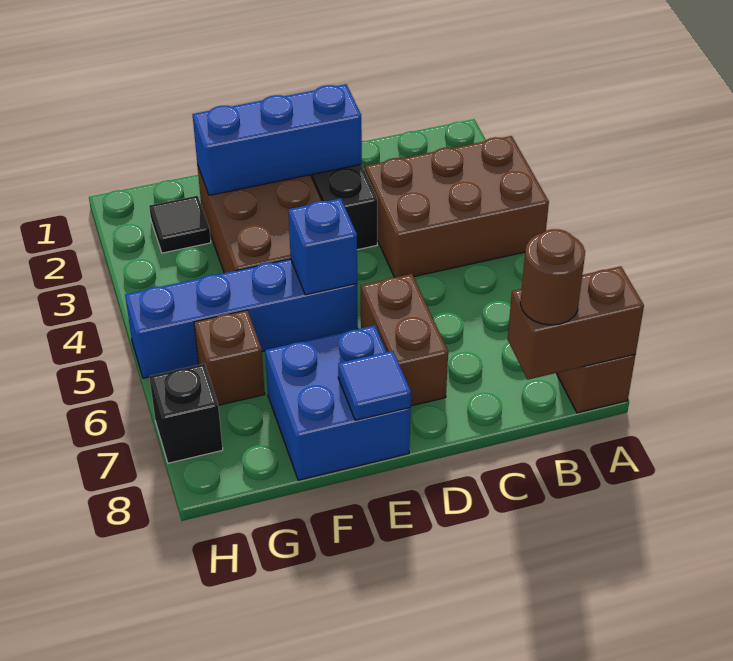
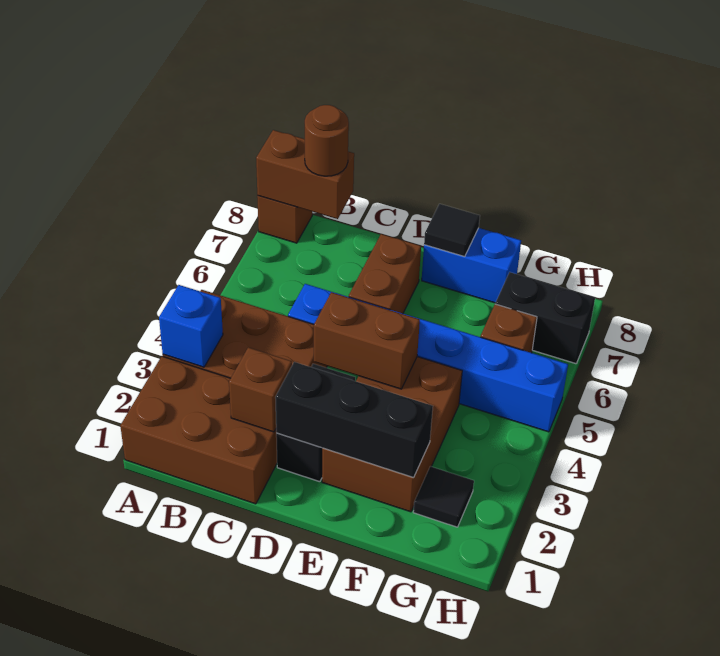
none -> brown brick A1:C2 level 1
none -> brown brick C2 level 2
blue brick D2:F2 level 2 -> black brick D2:F2 level 2
none -> brown brick D4:E4 level 2
blue brick E5:H5 level 1 -> blue brick C5:H5 level 1
blue brick E5 level 2 -> blue brick A3 level 2
blue brick E7:F8 level 1 -> blue brick E8:F8 level 1
blue tile E8 level 2 -> black tile E8 level 2
black brick H7 level 1 -> black brick G7:H7 level 1

